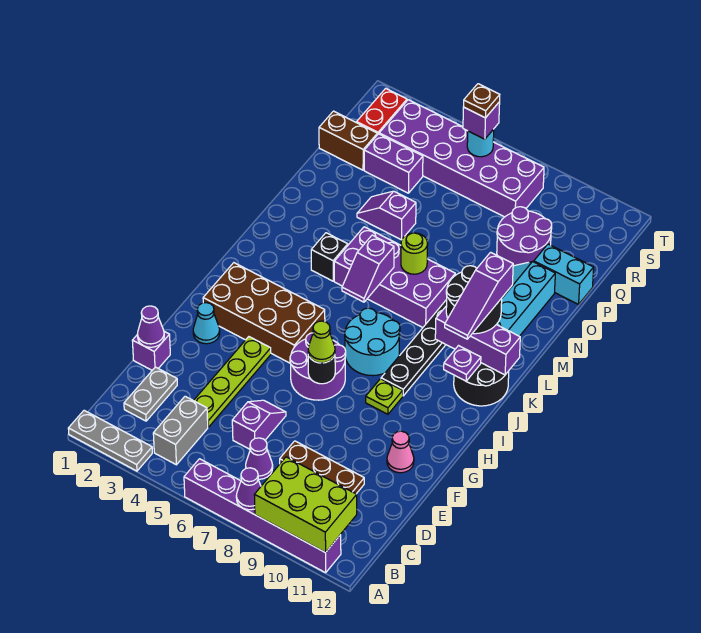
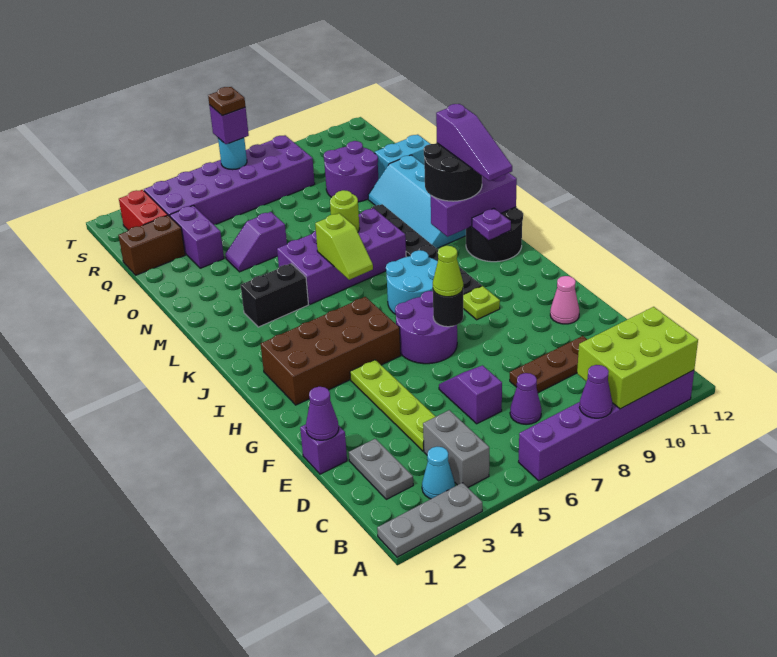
cyan cone G2 level 1 -> cyan cone B3 level 1
purple slope K6:L6 level 2 top L -> lime slope K6:L6 level 2 top L
black brick L4 level 1 -> black brick L3:L4 level 1
purple brick Q3:Q4 level 1 -> purple brick P3:Q3 level 1

